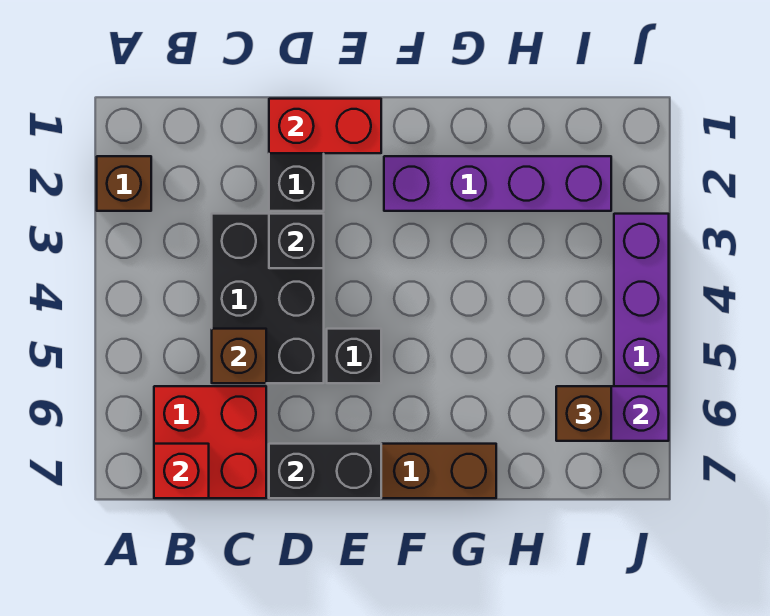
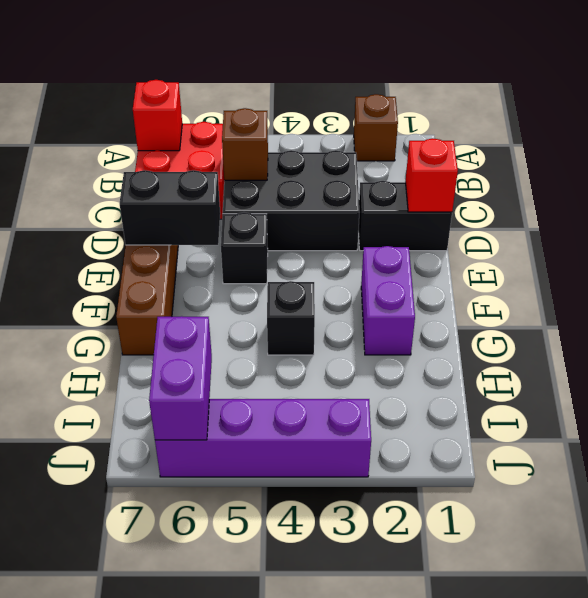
red brick D1:E1 level 2 -> red brick D1 level 2
black brick D3 level 2 -> black brick G4 level 1
black brick D7:E7 level 2 -> black brick E6:E7 level 2
purple brick F2:I2 level 1 -> purple brick F2:G2 level 1
brown brick I6 level 3 -> none

